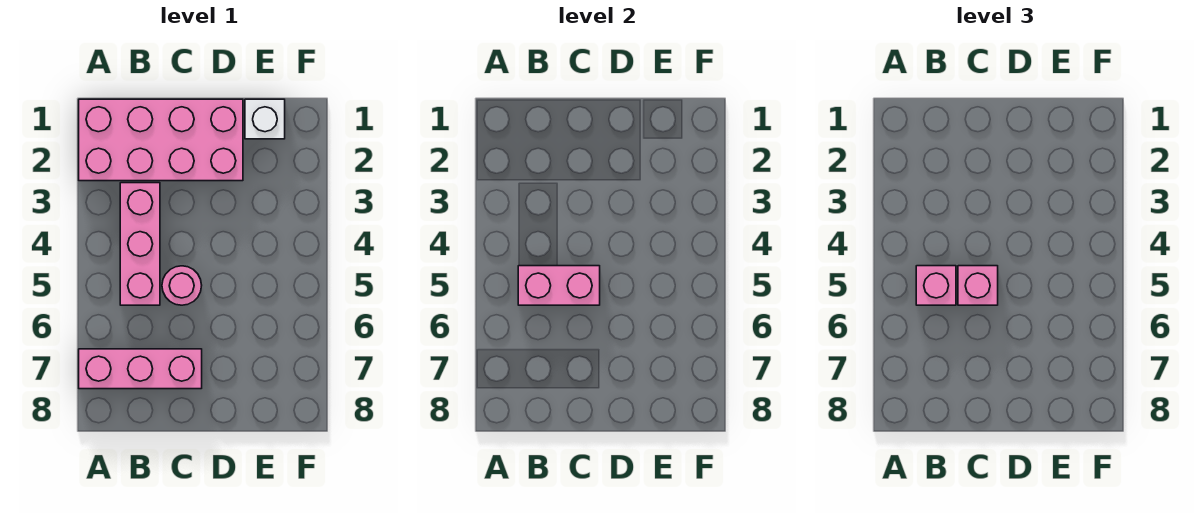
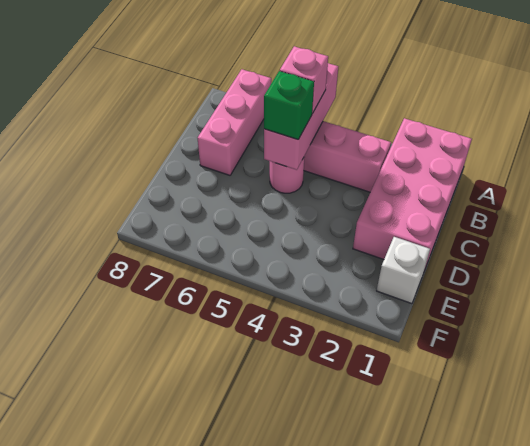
pink brick B5:C5 level 2 -> pink brick A5:C5 level 2
pink brick C5 level 3 -> green brick C5 level 3

